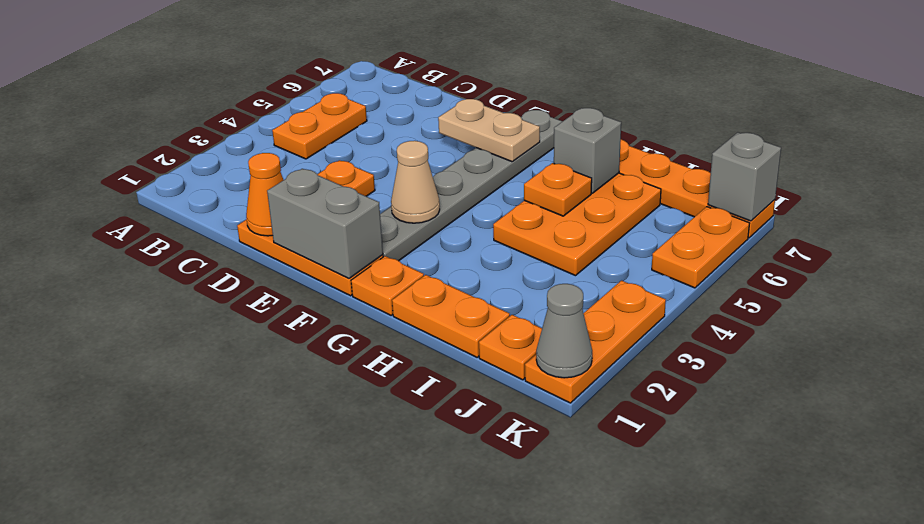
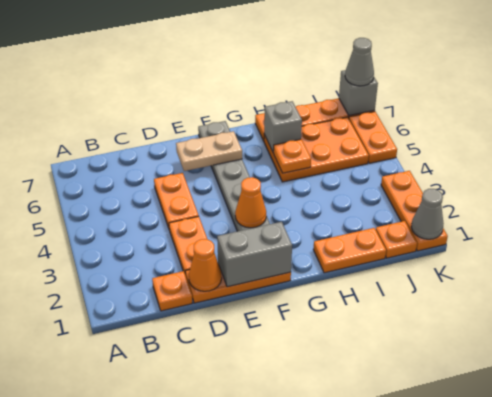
orange plate B4:B5 level 1 -> orange plate D4:D5 level 1
tan cone F3 level 2 -> orange cone F3 level 2
orange plate G1 level 1 -> orange plate C1 level 1
orange plate H4:I6 level 1 -> orange plate H5:J6 level 1
none -> grey cone K7 level 3

